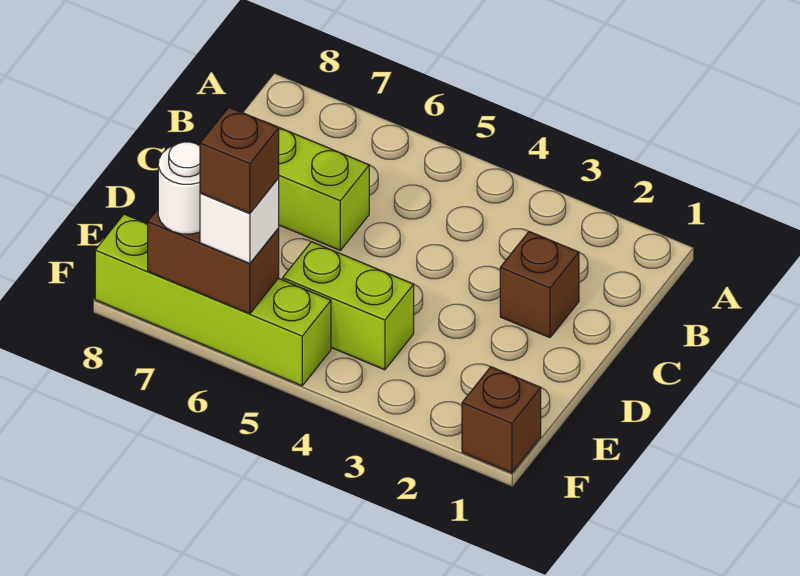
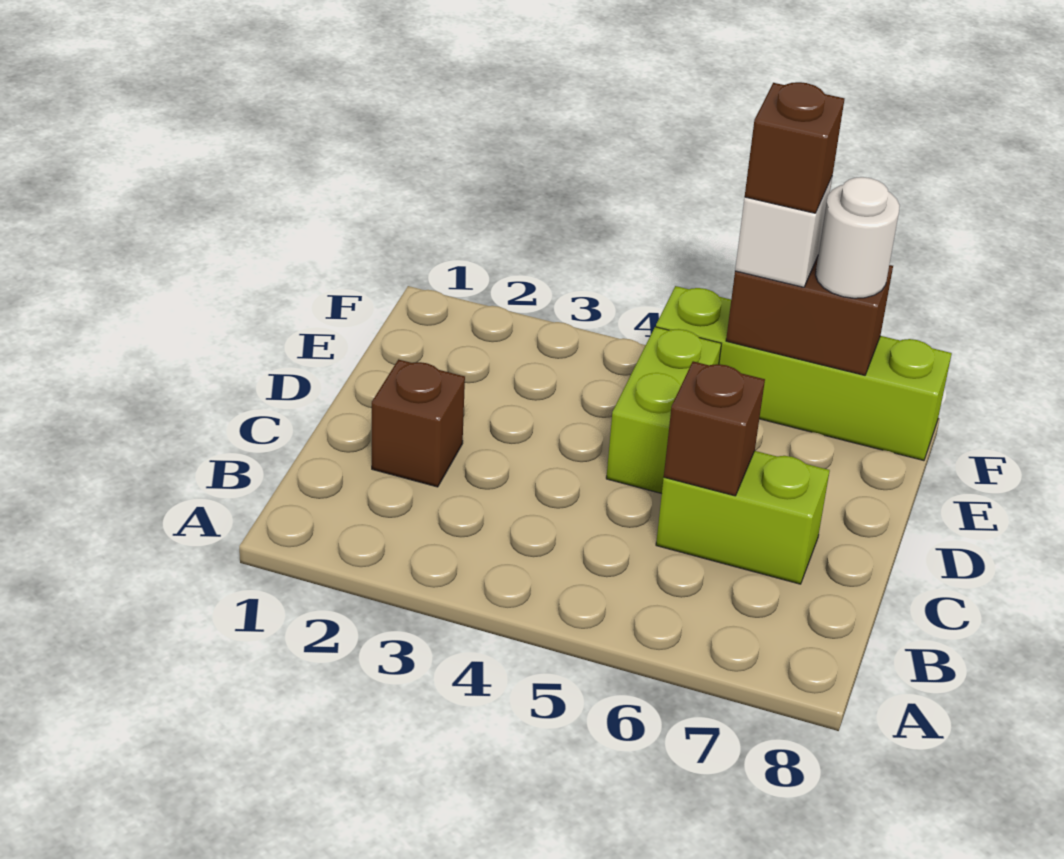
lime brick E4:E5 level 1 -> lime brick D5:E5 level 1
brown brick F1 level 1 -> brown brick C6 level 2

